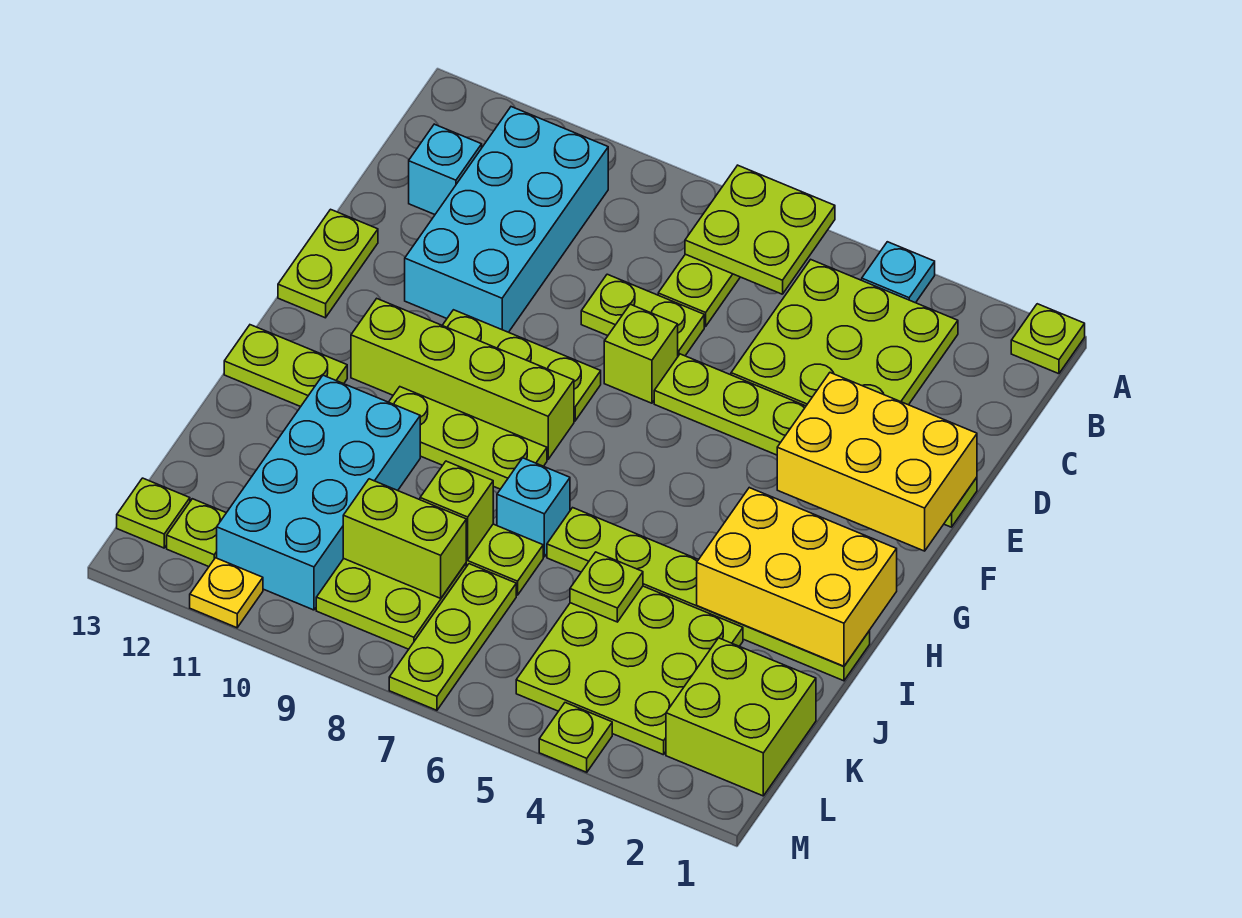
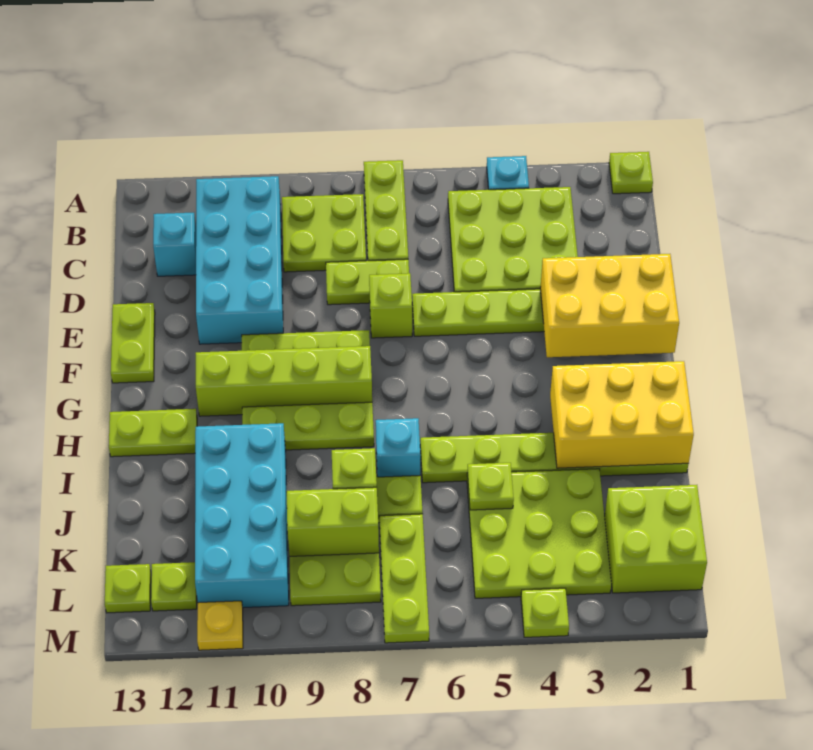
lime plate A6:B7 level 2 -> lime plate B8:C9 level 1

